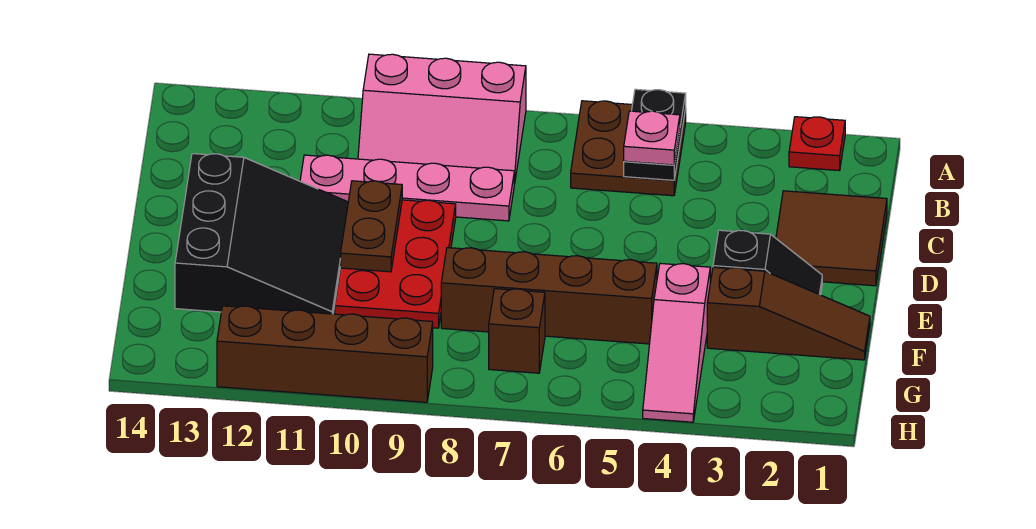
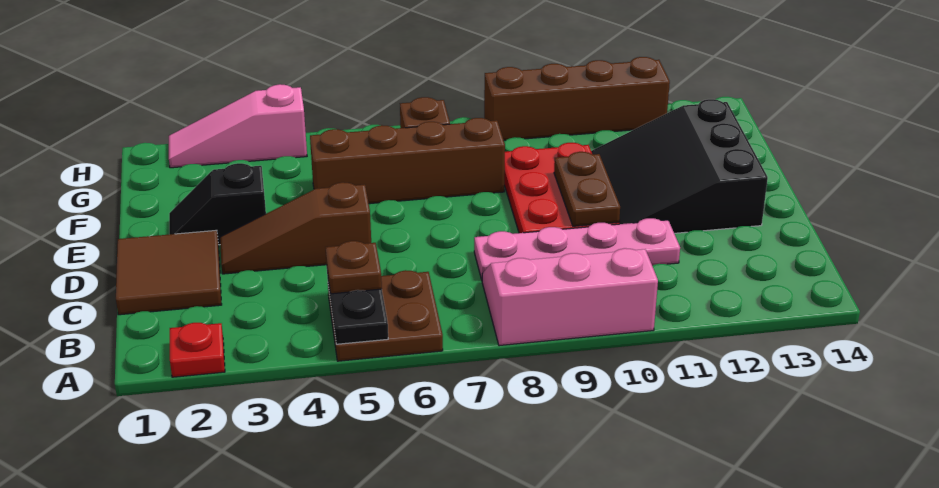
pink plate B5 level 3 -> brown plate B5 level 3
brown slope F1:F3 level 1 top 3 -> brown slope D3:D5 level 1 top 5
pink slope F4:H4 level 1 top F -> pink slope H2:H4 level 1 top 4

